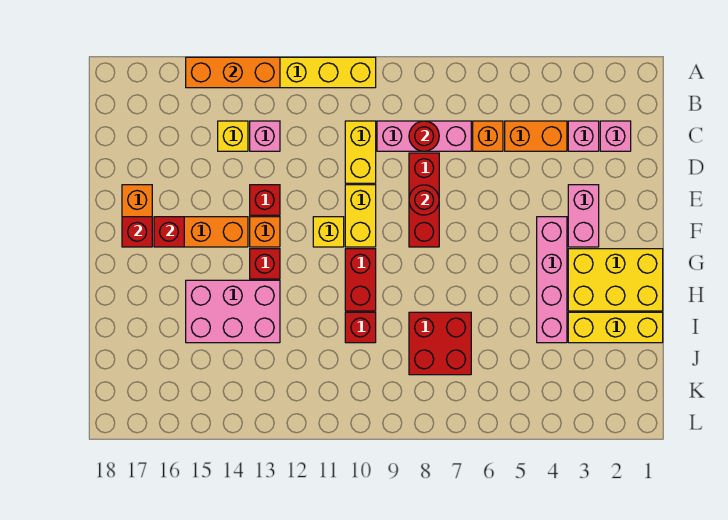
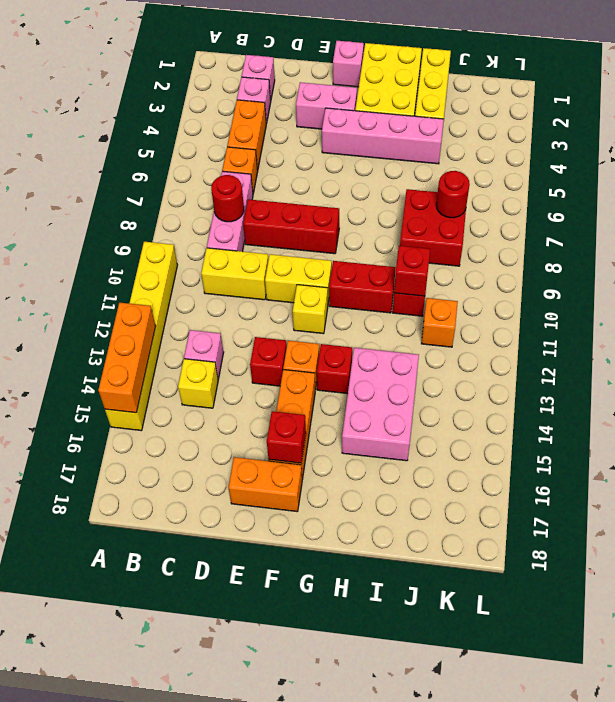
red round brick E8 level 2 -> red round brick J7 level 2
none -> pink brick F1 level 1
red brick F17 level 2 -> red brick I10 level 2
none -> orange brick J11 level 1

